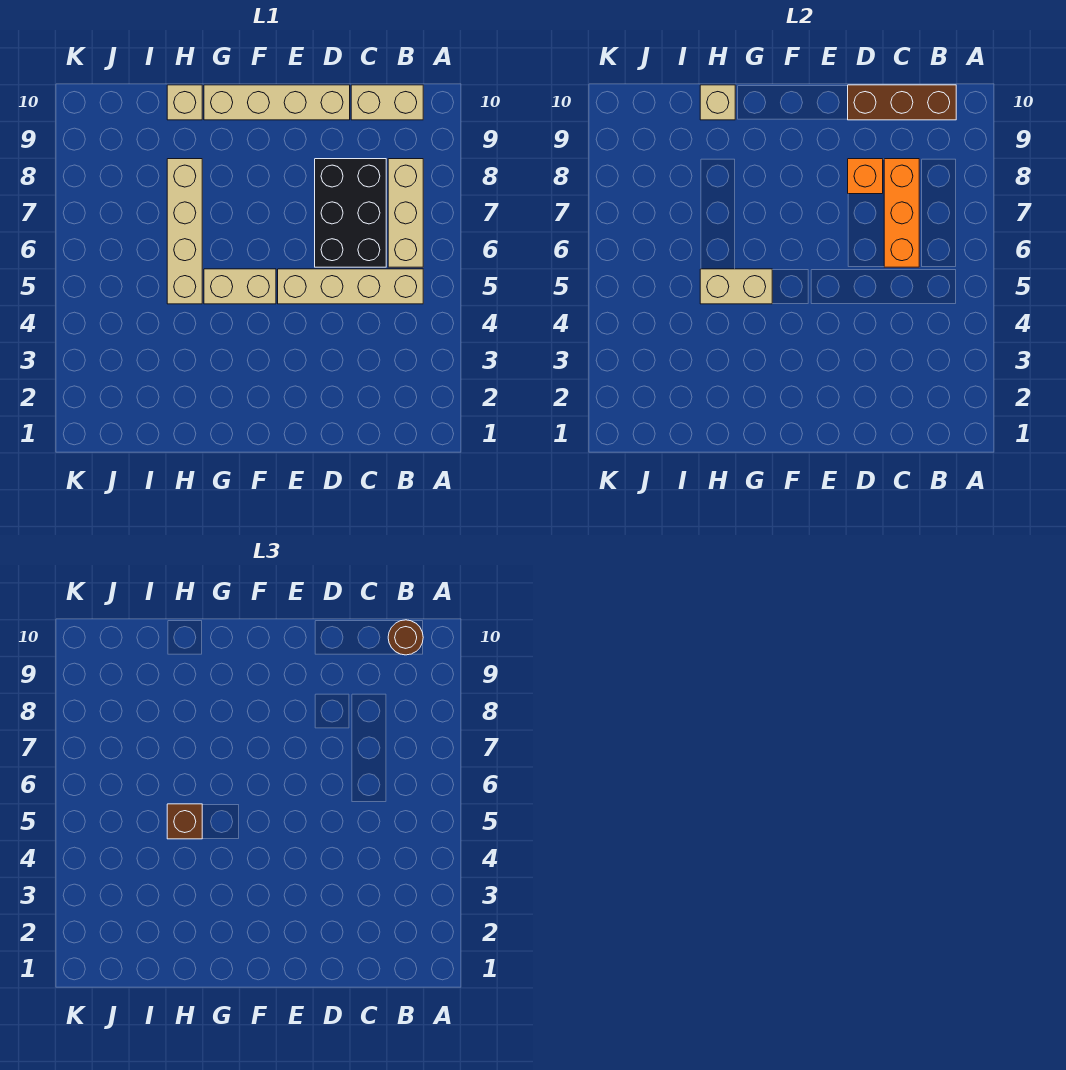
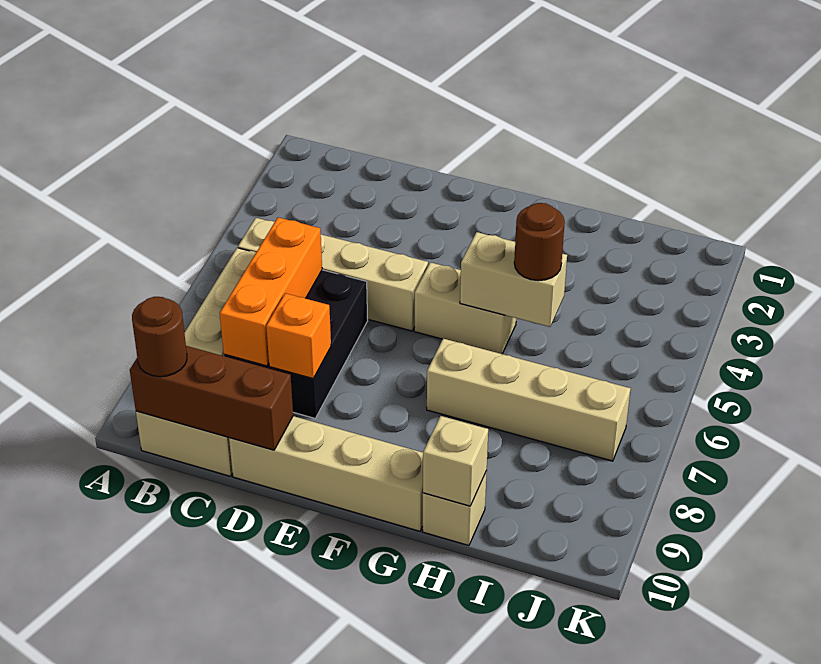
tan brick H5:H8 level 1 -> tan brick G7:J7 level 1
brown brick H5 level 3 -> brown round brick H5 level 3

